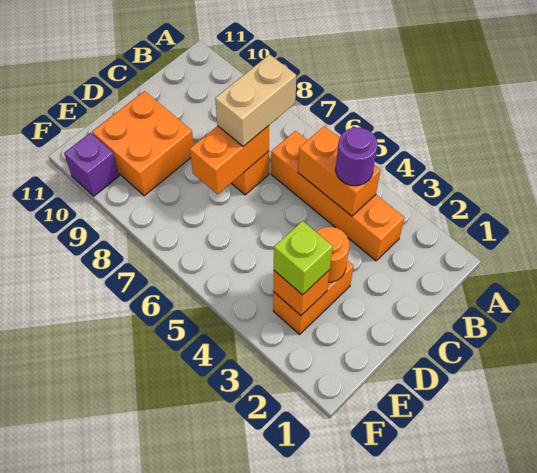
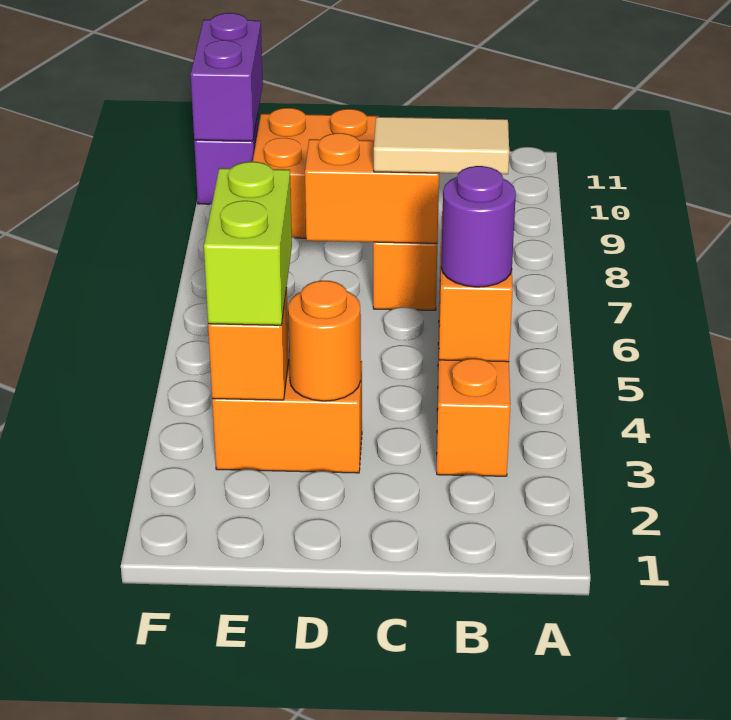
tan brick B7:C7 level 3 -> tan tile B7:C7 level 3
lime brick E3 level 3 -> lime brick E3:E4 level 3
none -> purple brick F10:F11 level 2

